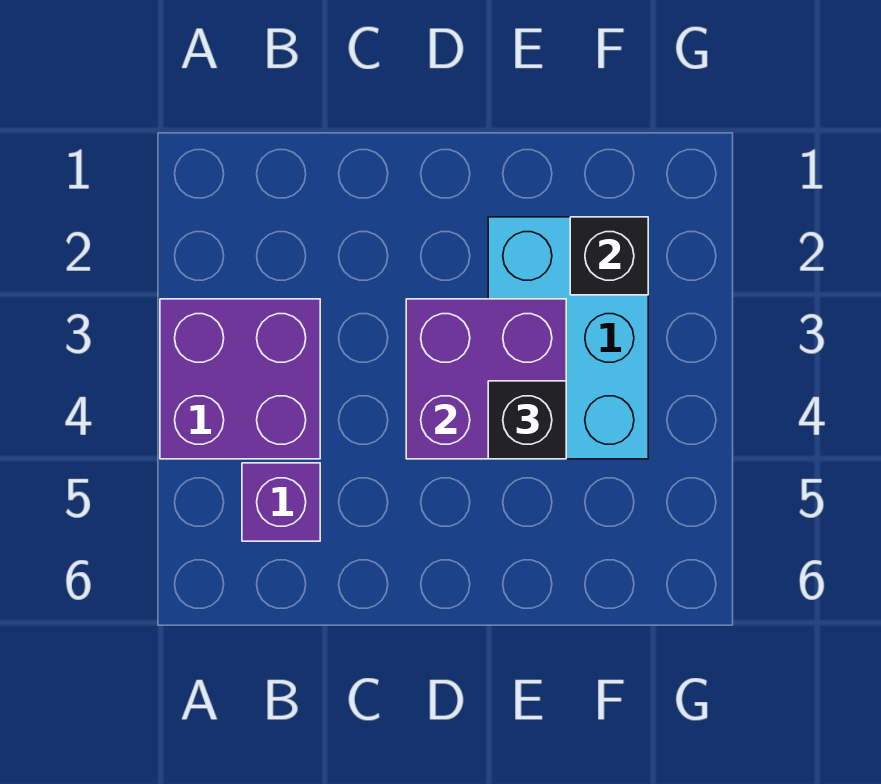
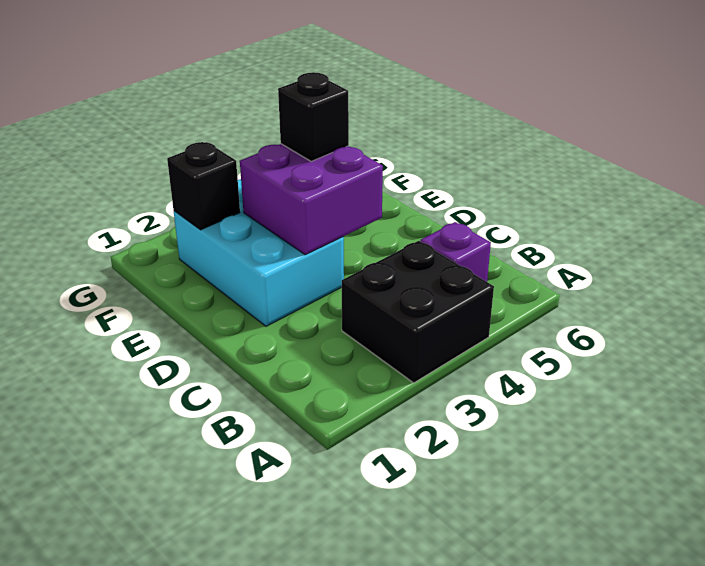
purple brick A3:B4 level 1 -> black brick A3:B4 level 1
cyan brick E2:F4 level 1 -> cyan brick D2:F3 level 1

